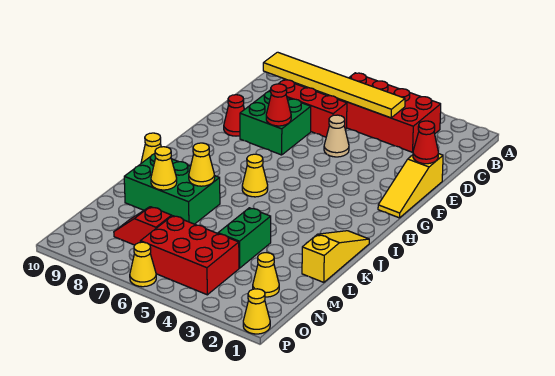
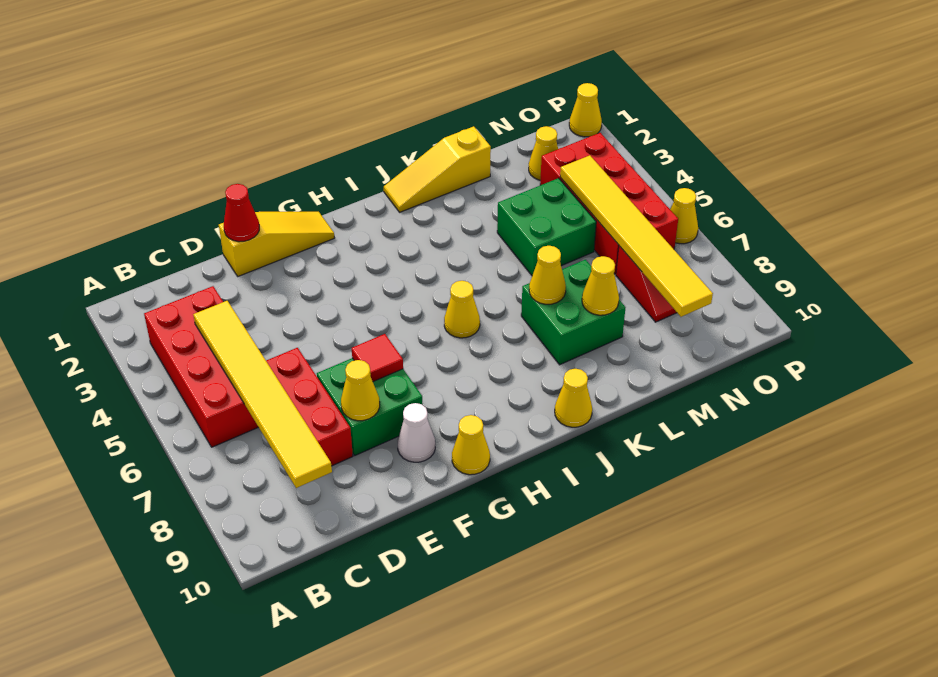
tan cone E5 level 1 -> none
none -> yellow cone E8 level 2
red cone F7 level 2 -> red tile F7 level 2
red cone F9 level 1 -> white cone F9 level 1
none -> yellow cone G10 level 1
green brick K7:L9 level 1 -> green brick K7:L8 level 1
green brick L4:M4 level 1 -> green brick L4:M5 level 1
red brick N4:O6 level 1 -> red brick N3:O6 level 1
none -> yellow tile N4:N9 level 2

